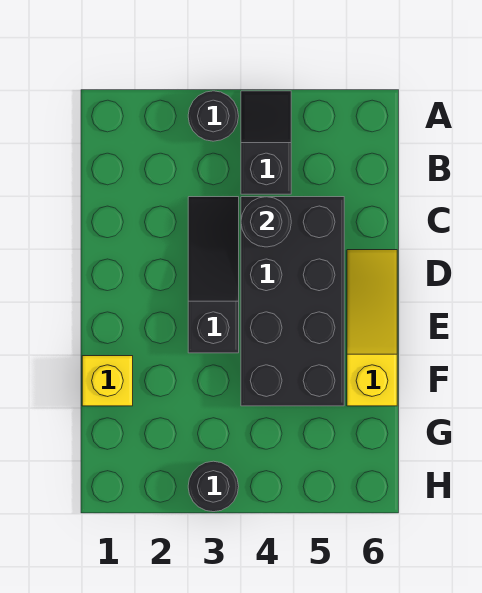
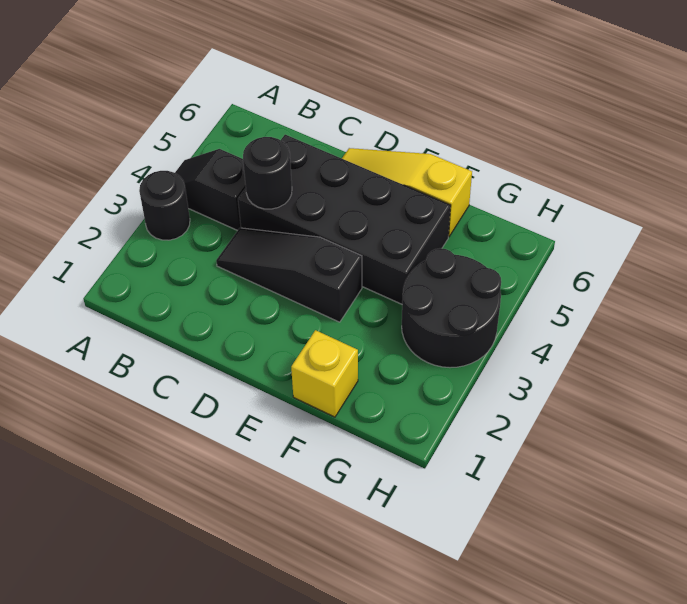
black round brick H3 level 1 -> black round brick G3:H4 level 1

